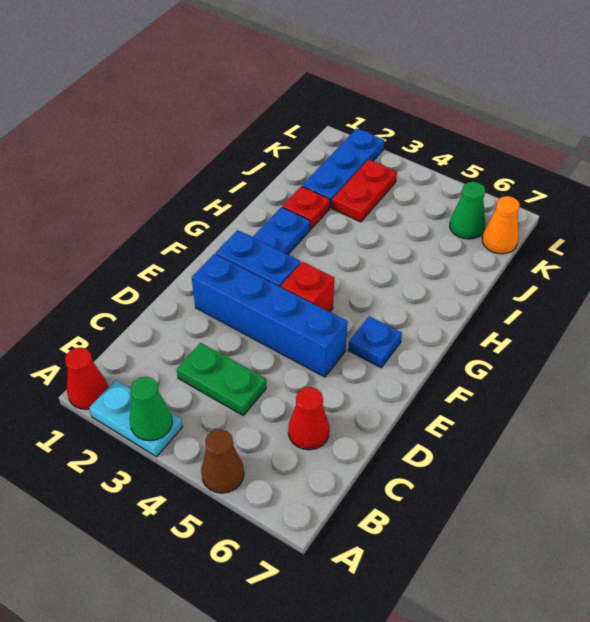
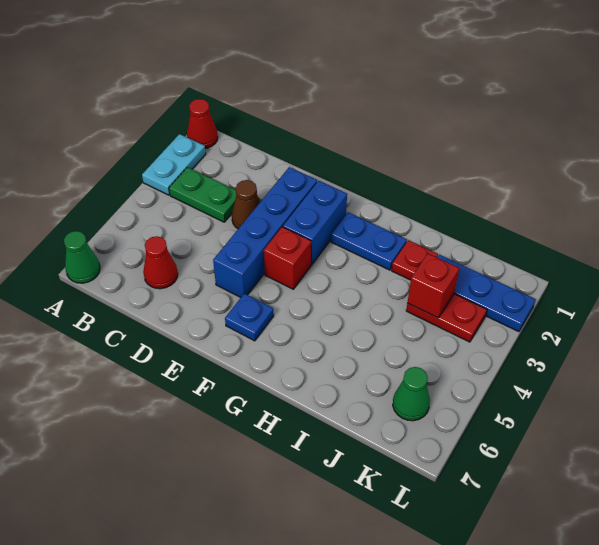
green cone A3 level 2 -> green cone A7 level 1
brown cone A5 level 1 -> brown cone D3 level 1
green plate C3:C4 level 1 -> green plate B3:C3 level 1
none -> red brick J3 level 2
orange cone K7 level 1 -> none

